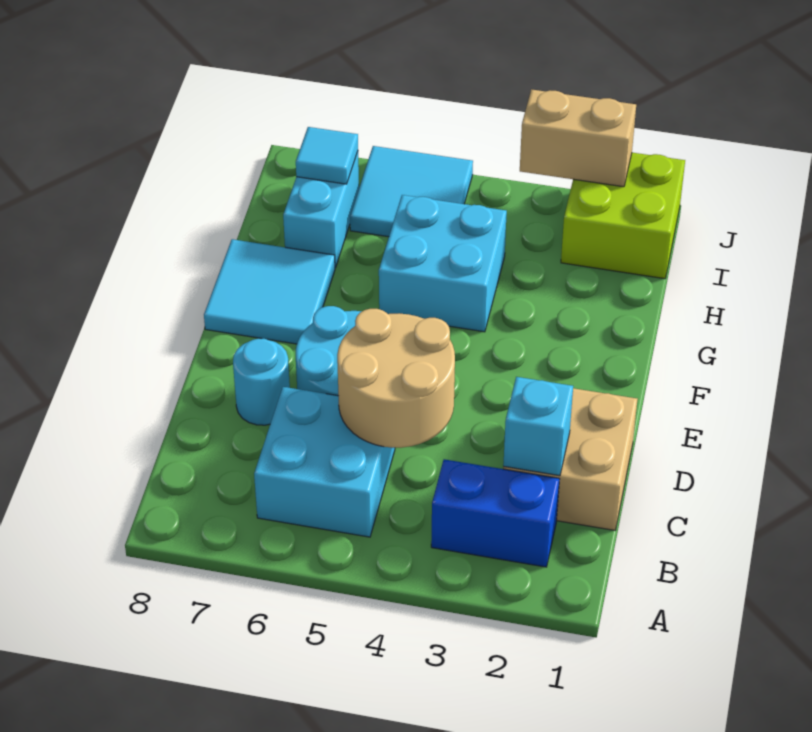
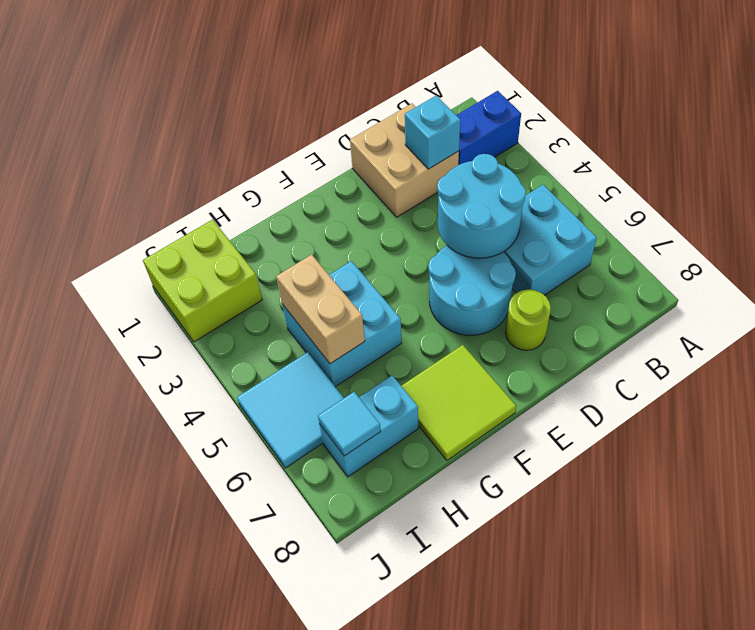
blue brick B2:B3 level 1 -> blue brick A2:B2 level 1
tan round brick C4:D5 level 2 -> cyan round brick C4:D5 level 2
cyan round brick D7 level 1 -> lime round brick D7 level 1
cyan tile F7:G8 level 1 -> lime tile F7:G8 level 1
tan brick J2:J3 level 2 -> tan brick H4:H5 level 2

